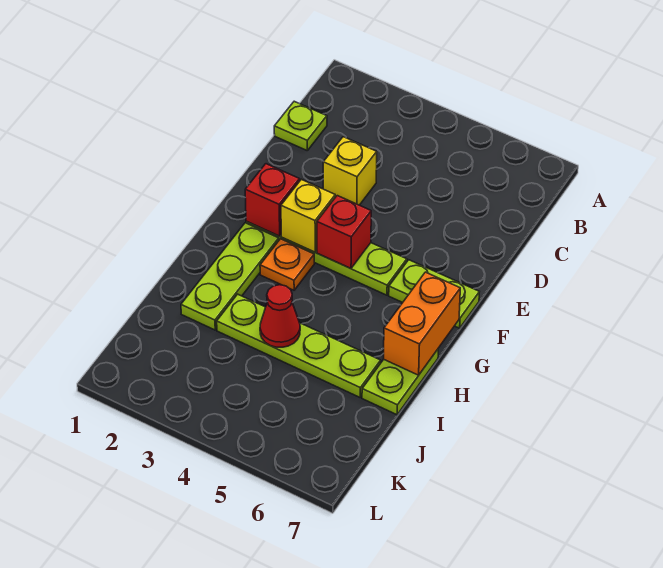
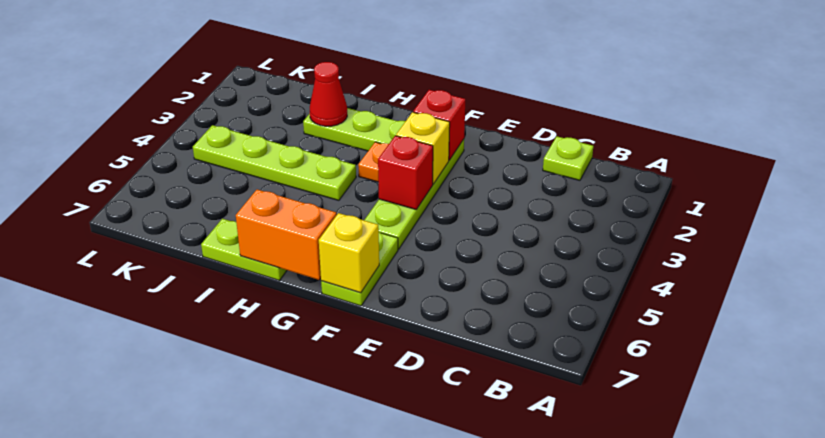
yellow brick D3 level 1 -> yellow brick F7 level 2
lime plate I3:I6 level 1 -> lime plate H4:K4 level 1
red cone I4 level 2 -> red cone I2 level 2

